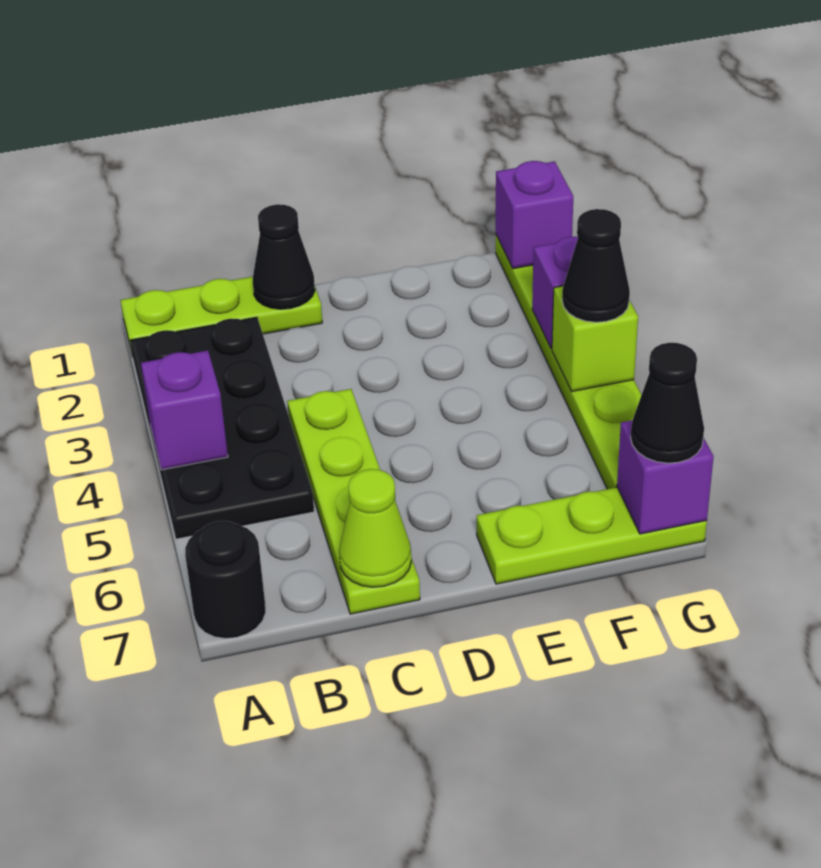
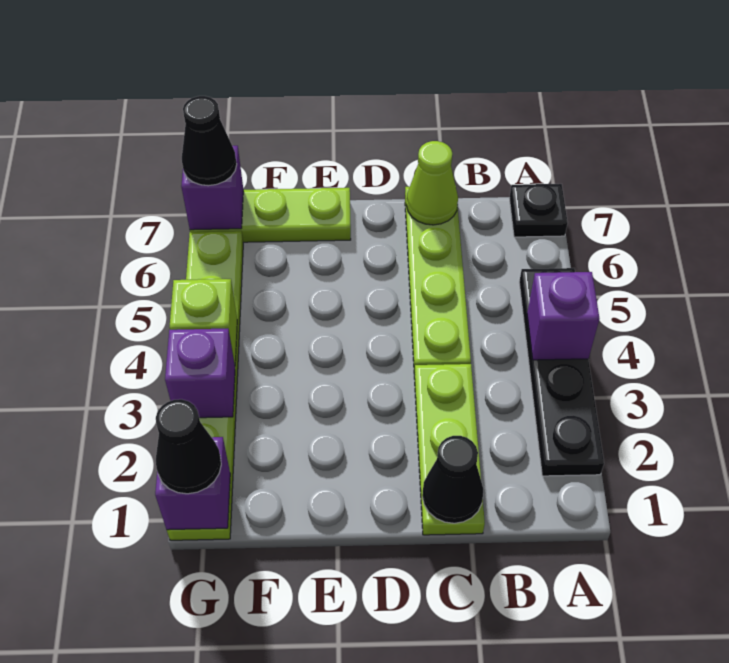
lime plate A1:C1 level 1 -> lime plate C1:C3 level 1
black plate A2:B5 level 1 -> black plate A2:A5 level 1
black round brick A7 level 1 -> black plate A7 level 1
black cone G4 level 3 -> black cone G1 level 3

